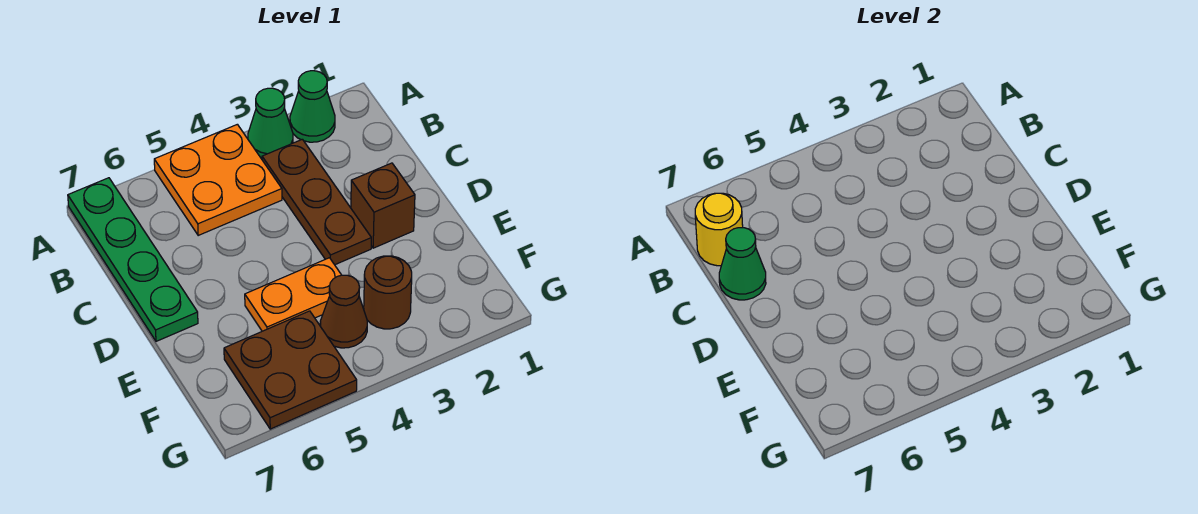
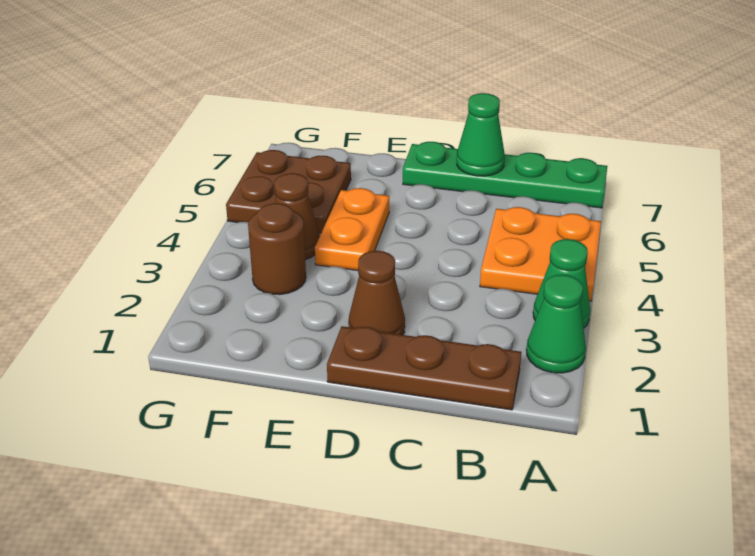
brown plate B3:D3 level 1 -> brown plate B1:D1 level 1
yellow round brick B7 level 2 -> none
brown brick D2 level 1 -> brown cone D2 level 1

